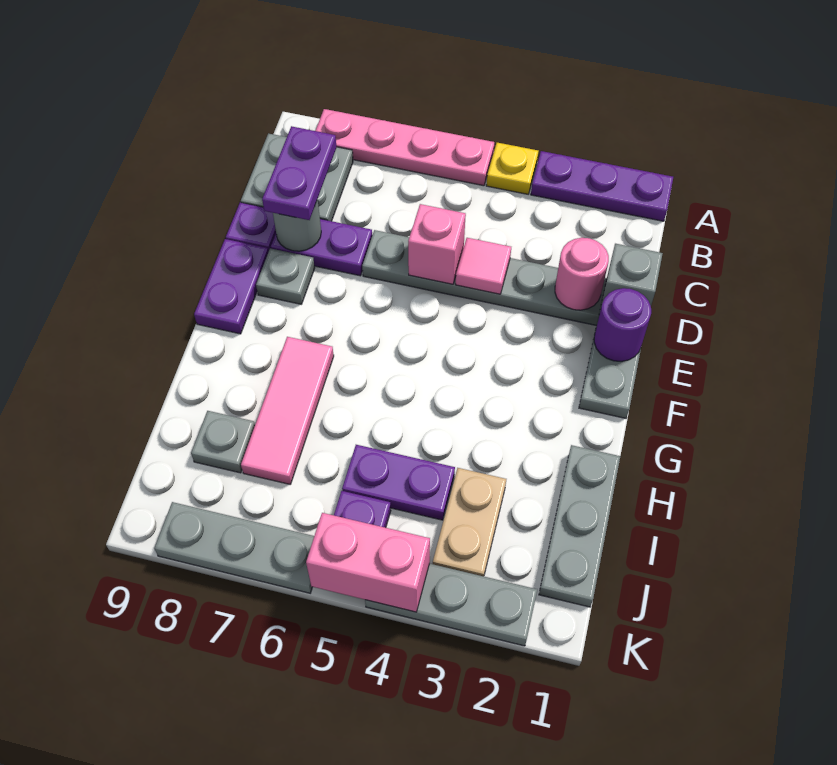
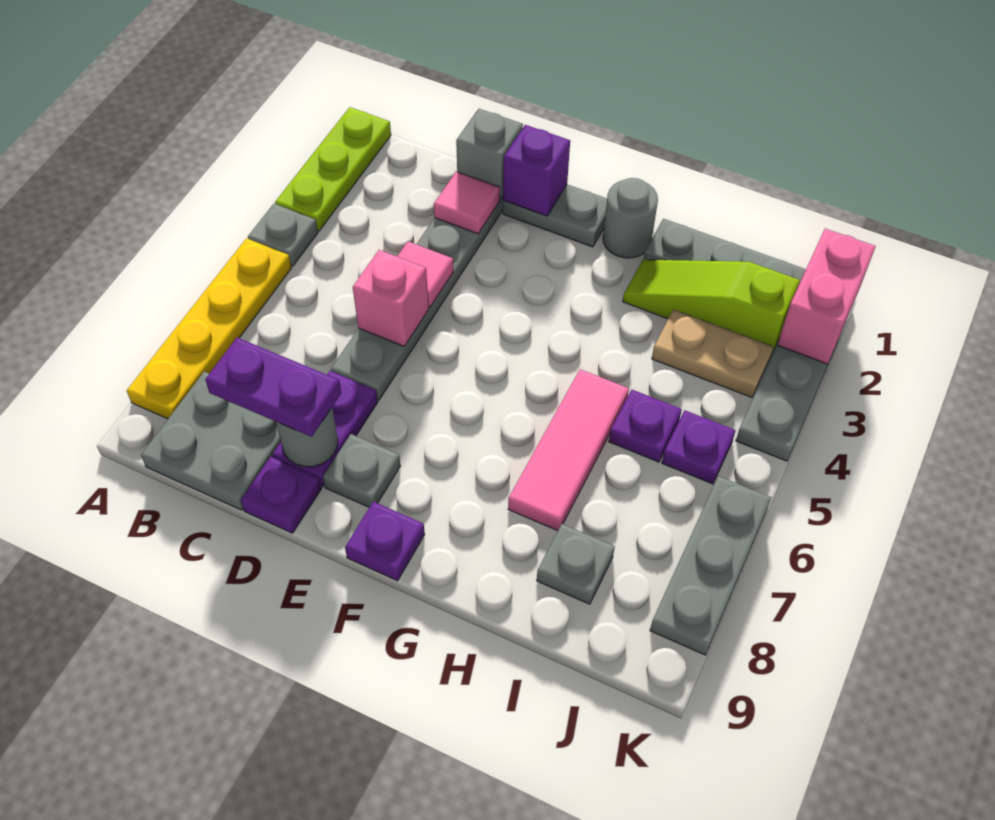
purple plate A1:A3 level 1 -> lime plate A1:A3 level 1
yellow plate A4 level 1 -> grey plate A4 level 1
pink plate A5:A8 level 1 -> yellow plate A5:A8 level 1
pink round brick D2 level 2 -> pink tile D2 level 2
purple round brick E1 level 2 -> purple brick E1 level 2
purple plate E9:F9 level 1 -> purple plate F9 level 1
none -> grey round brick G1 level 1
pink tile G7:I7 level 1 -> pink tile H5:H7 level 1
none -> lime slope H2:J2 level 1 top J
purple plate I4:I5 level 1 -> purple plate I5 level 1
pink brick K4:K5 level 2 -> pink brick K1:K2 level 2

